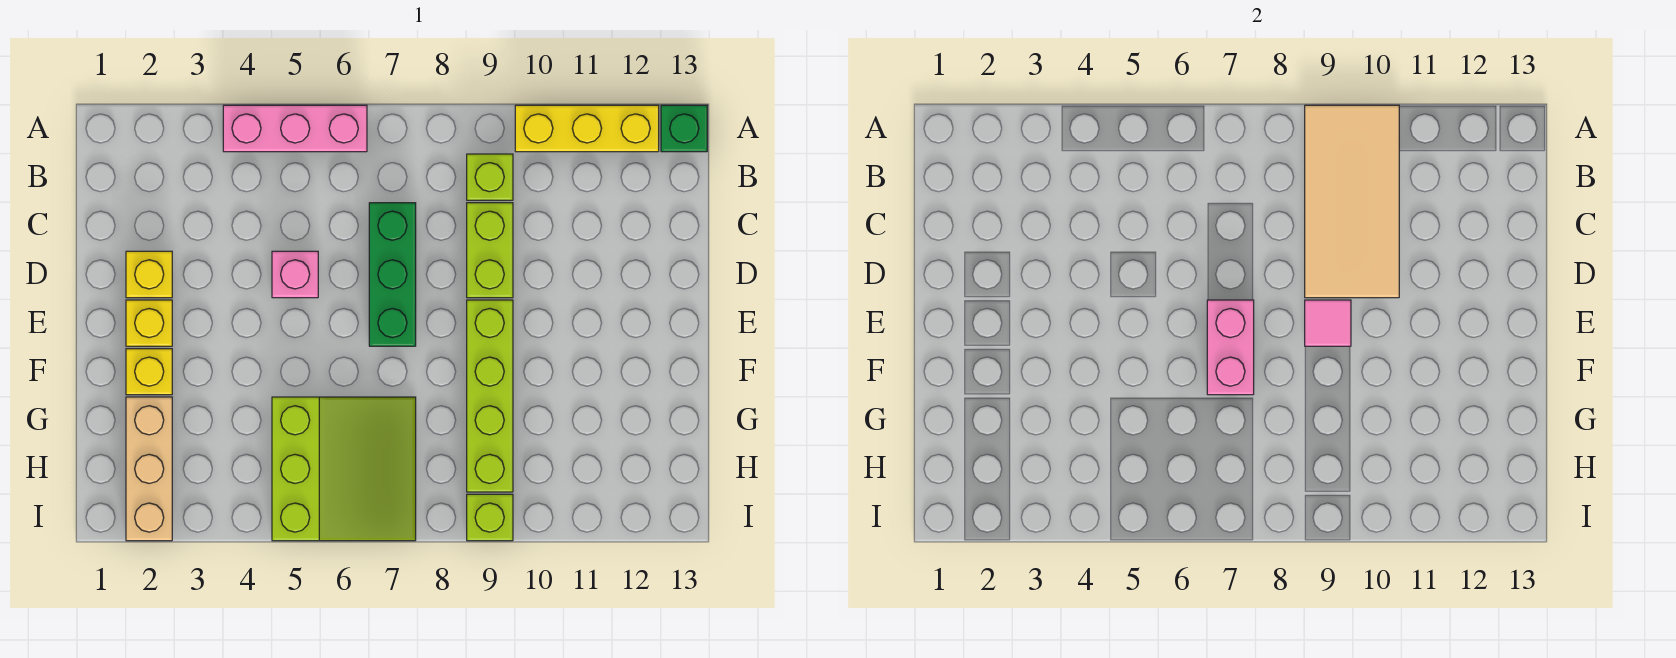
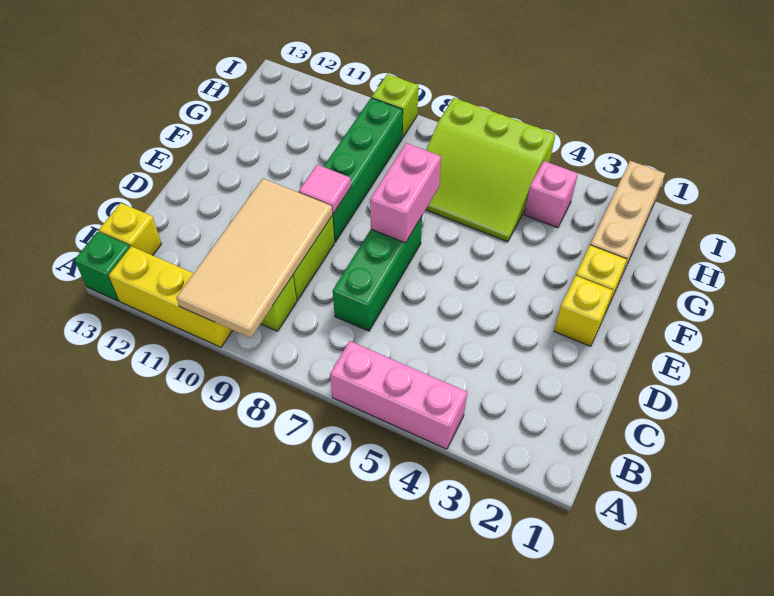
yellow brick D2 level 1 -> yellow brick B13 level 1
pink brick D5 level 1 -> pink brick H4 level 1
lime brick E9:H9 level 1 -> green brick E9:H9 level 1
lime slope G5:I7 level 1 top 5 -> lime slope G5:I7 level 1 top I

